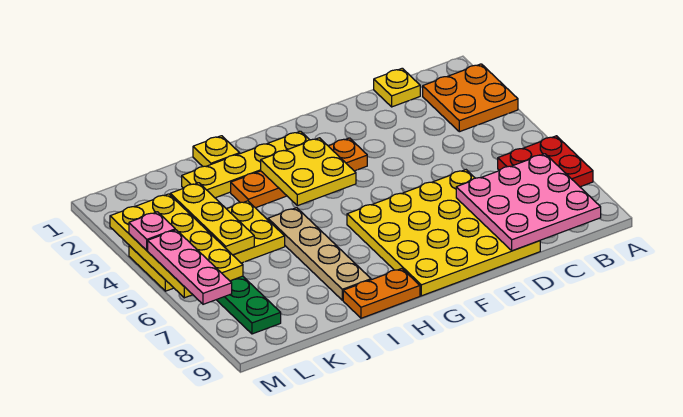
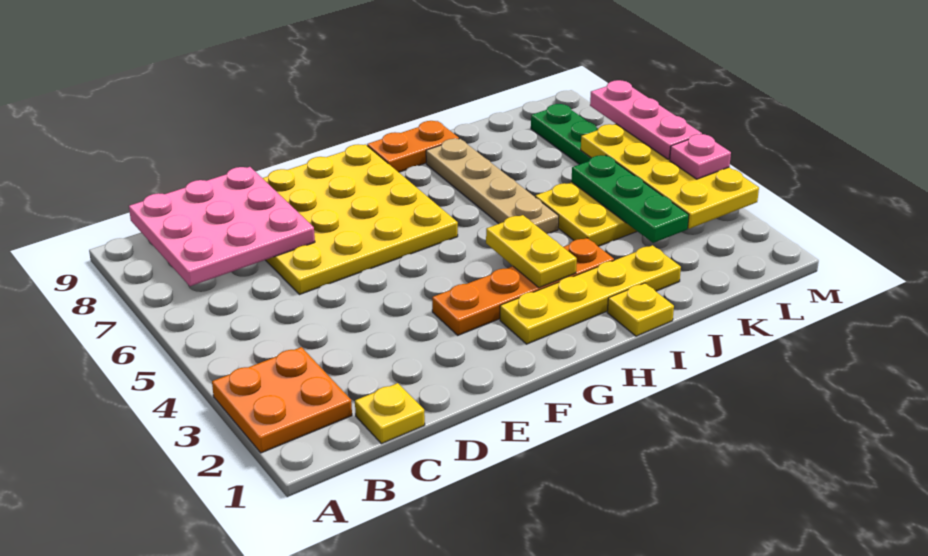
red plate A6:B7 level 1 -> none
yellow plate G3:H4 level 2 -> yellow plate H3:H4 level 2
yellow plate K3:K5 level 2 -> green plate K3:K5 level 2

